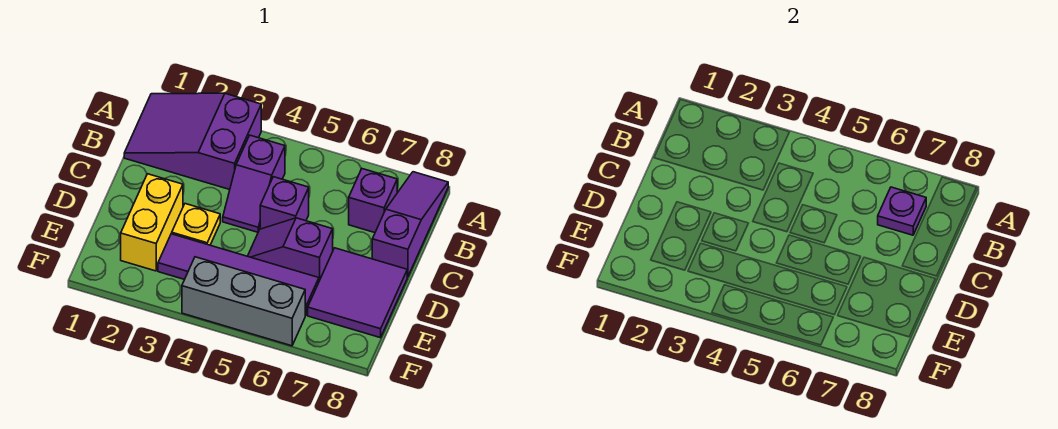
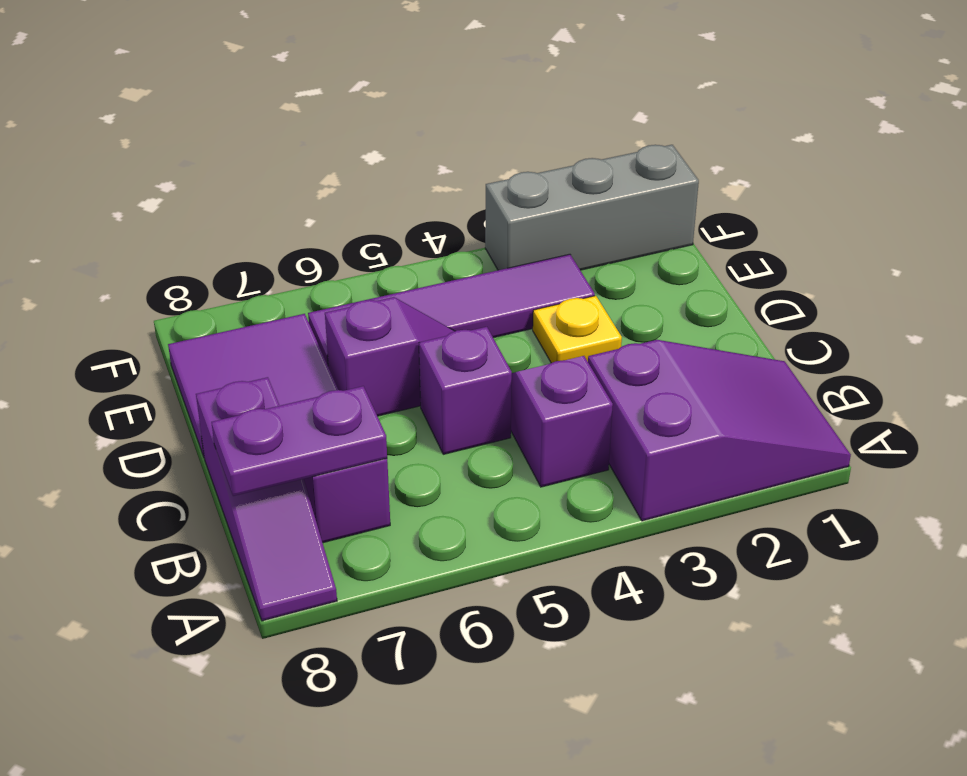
purple plate B7 level 2 -> purple plate B7:B8 level 2
yellow brick D2:E2 level 1 -> none
grey brick F4:F6 level 1 -> grey brick F1:F3 level 1

